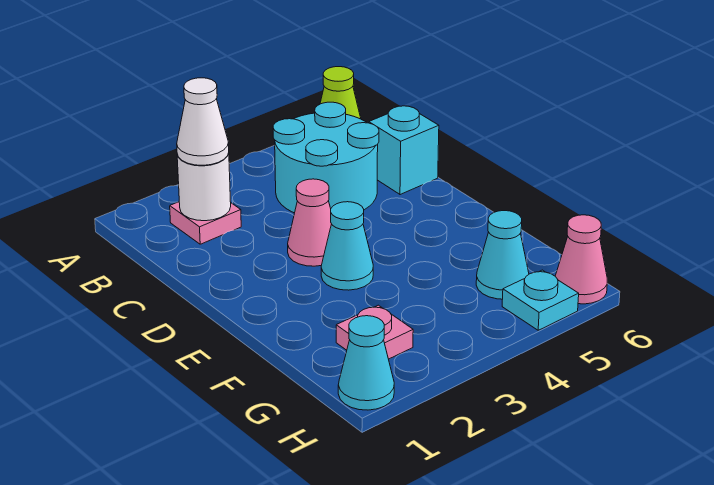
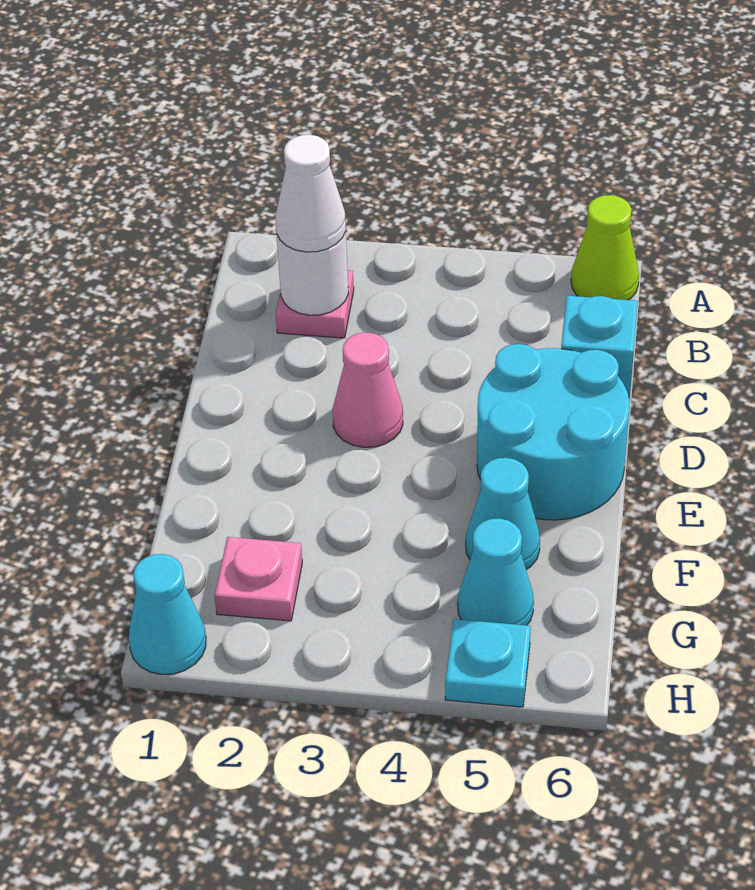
cyan round brick B4:C5 level 1 -> cyan round brick D5:E6 level 1
cyan cone E3 level 1 -> cyan cone F5 level 1
pink cone H6 level 1 -> none

